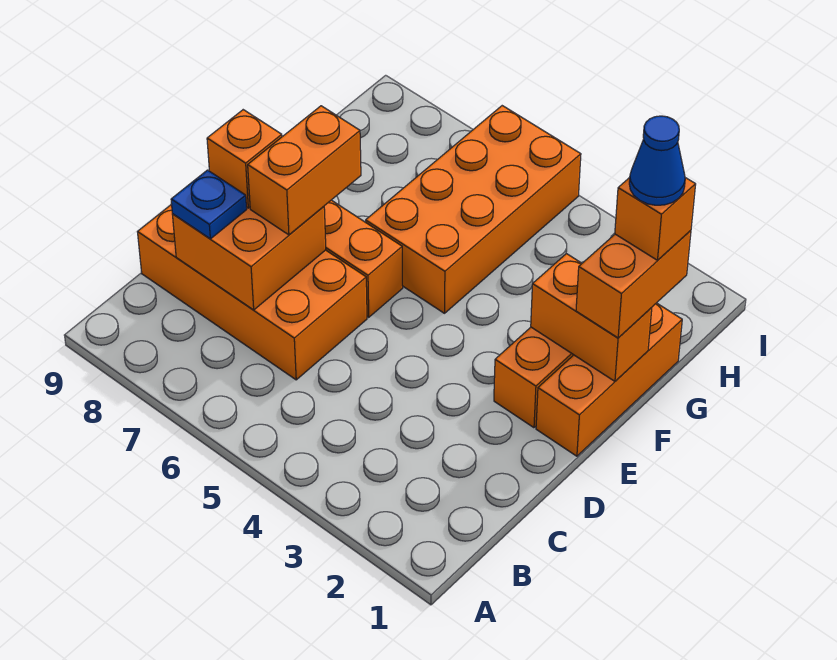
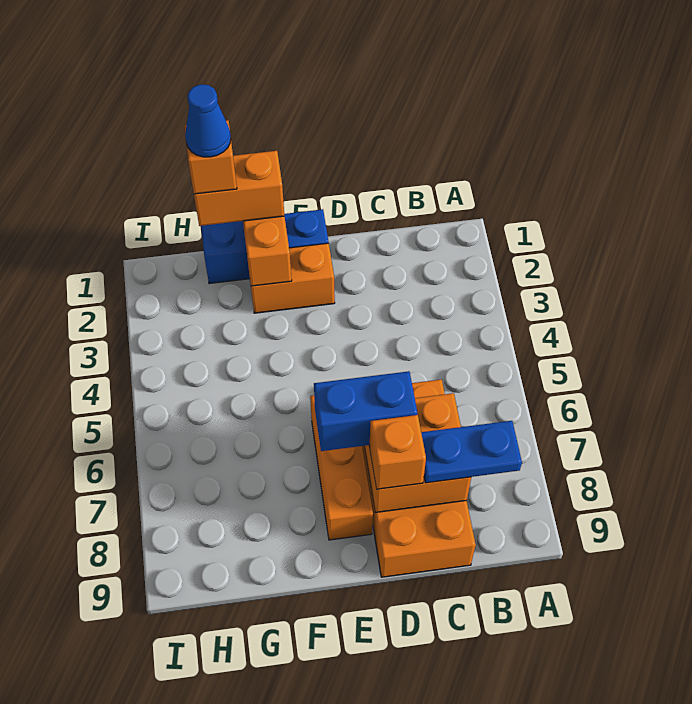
blue plate C8 level 3 -> blue plate B8:C8 level 3
orange brick D7:E7 level 3 -> blue brick D7:E7 level 3
orange brick E1:G1 level 1 -> blue brick E1:G1 level 1
orange brick F5:I6 level 1 -> none

